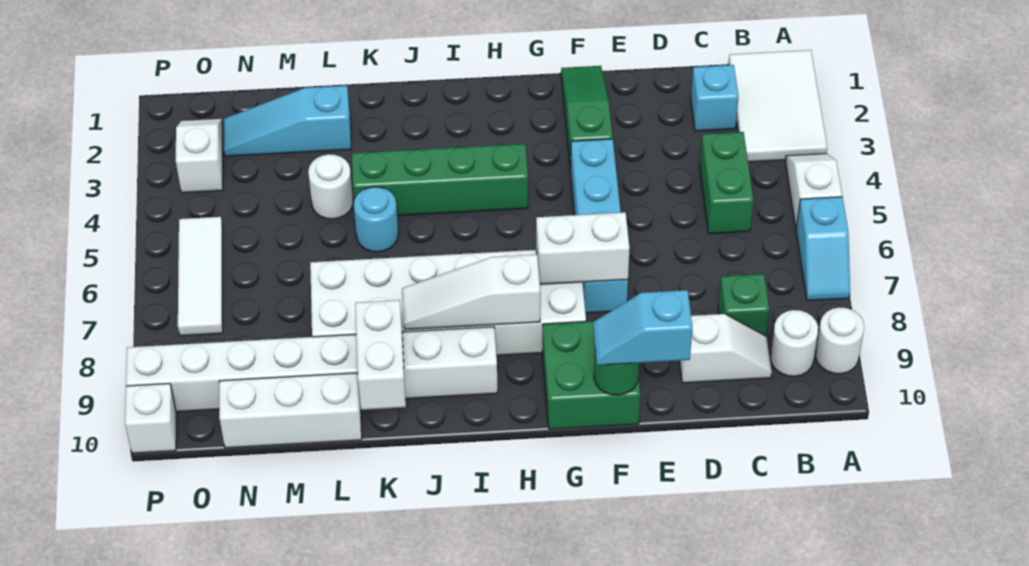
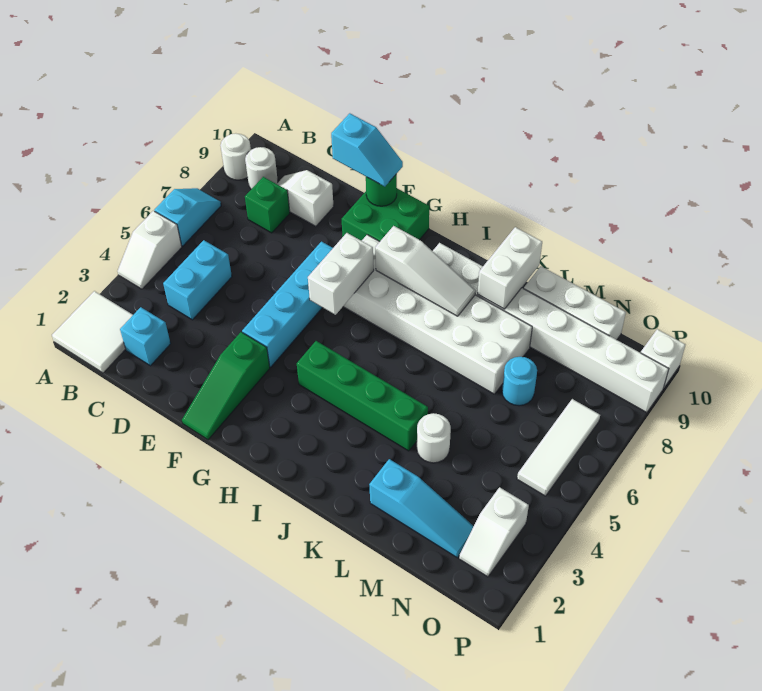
white tile A1:B3 level 1 -> white tile A1:B2 level 1
green brick C4:C5 level 1 -> cyan brick C4:C5 level 1
white brick F7:G7 level 2 -> white brick G6:G7 level 2
cyan round brick K5 level 1 -> cyan round brick M7 level 1

